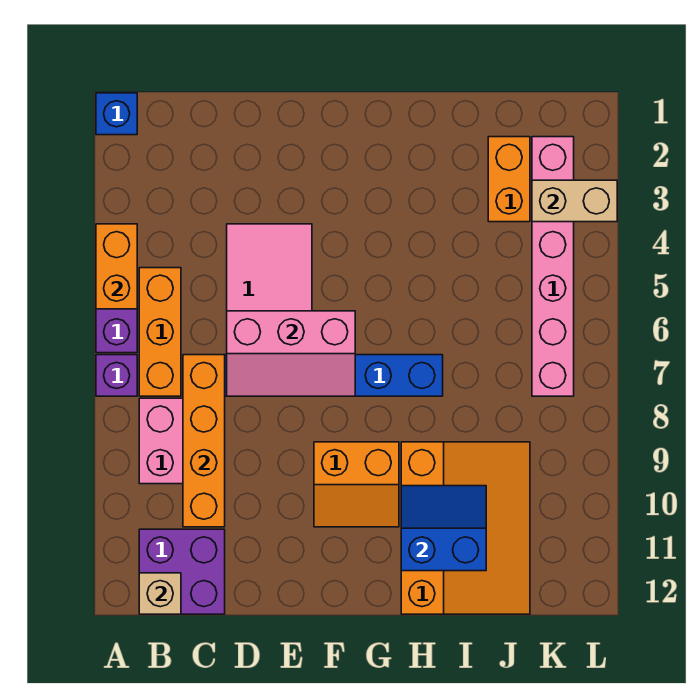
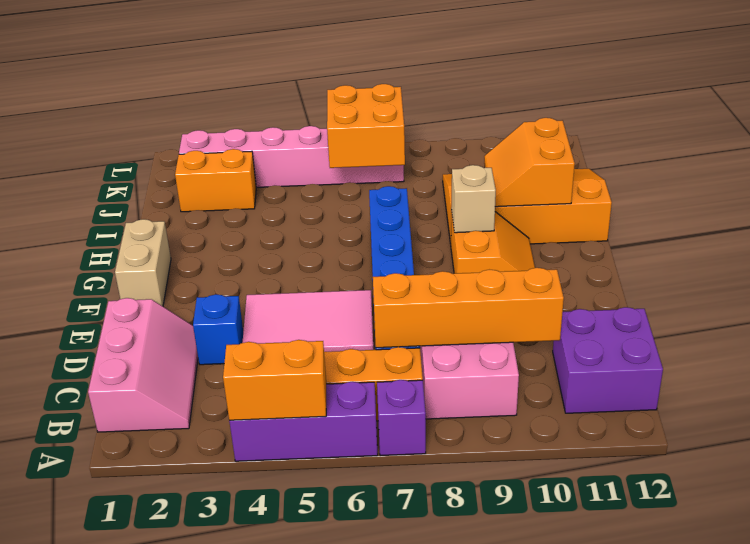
blue brick A1 level 1 -> blue brick D3 level 1
tan brick B12 level 2 -> tan brick G9 level 2
pink slope D6:F7 level 2 top 6 -> pink slope B1:D2 level 1 top 1
blue slope H10:I11 level 2 top 11 -> orange slope H10:I11 level 2 top 11
none -> orange brick J6:K7 level 2
tan brick K3:L3 level 2 -> tan brick F1:G1 level 1

